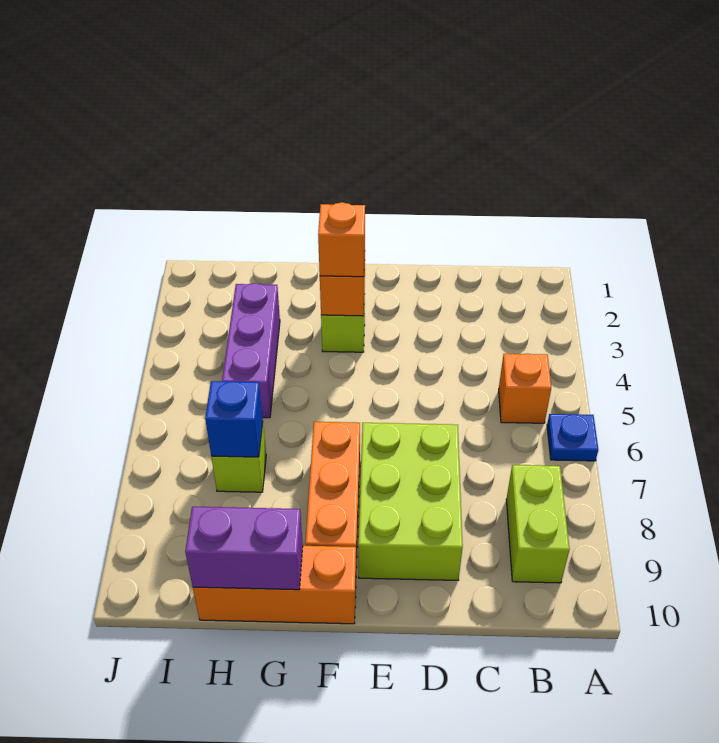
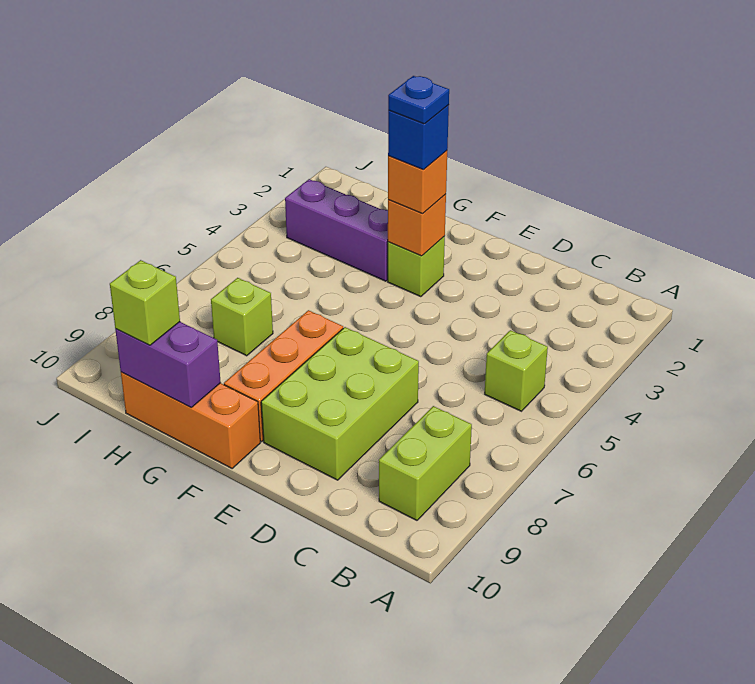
blue plate A6 level 1 -> blue plate F3 level 5
orange brick B5 level 1 -> lime brick B5 level 1
purple brick H3:H5 level 1 -> purple brick G3:I3 level 1
blue brick H7 level 2 -> blue brick F3 level 4
none -> lime brick H10 level 3

